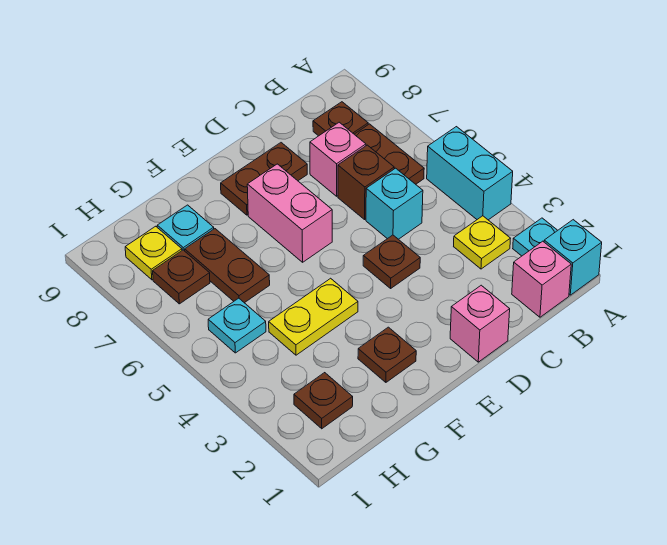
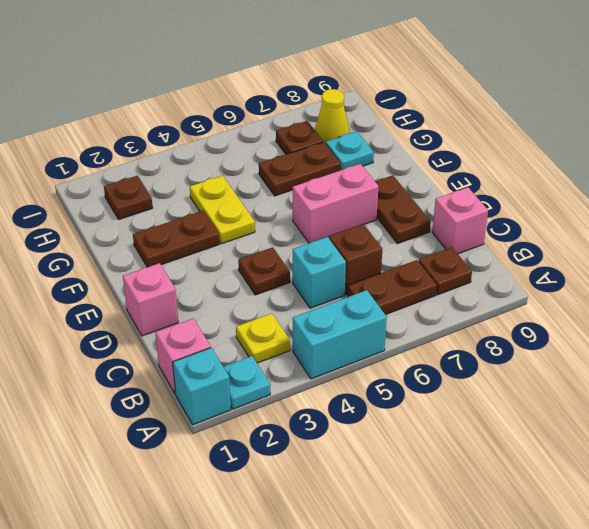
pink brick C7 level 1 -> pink brick C9 level 1
brown plate F2 level 1 -> brown plate F2:F3 level 1
cyan plate H5 level 1 -> none
yellow plate H8 level 1 -> yellow cone H8 level 1

